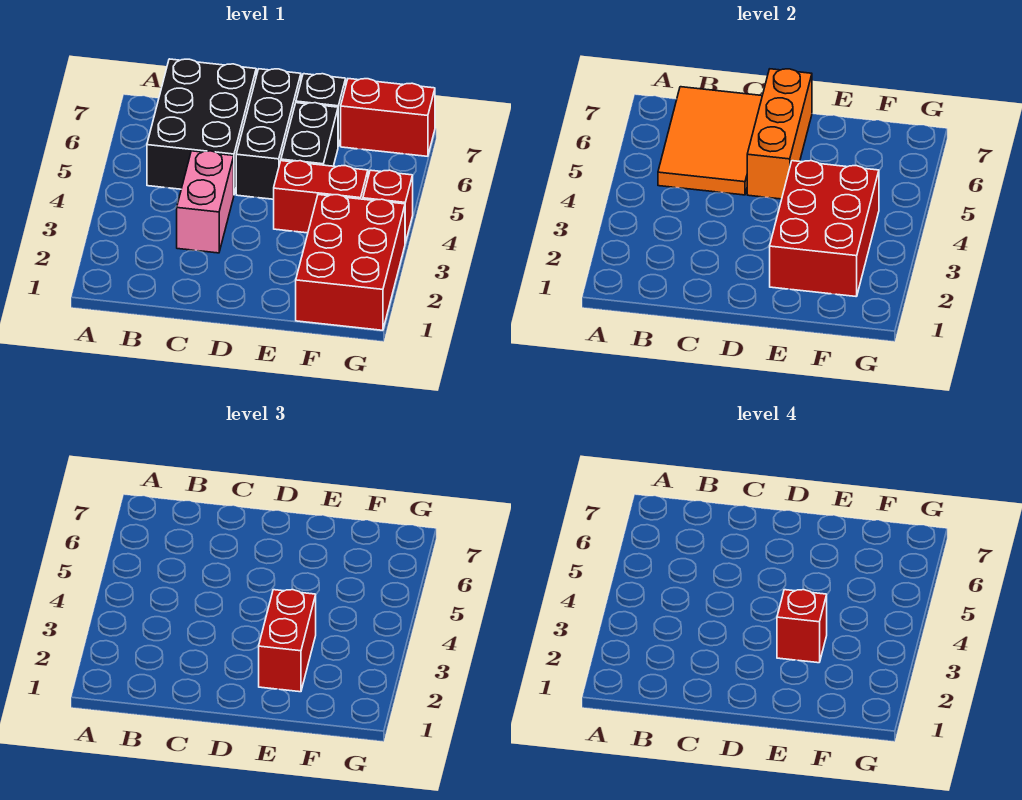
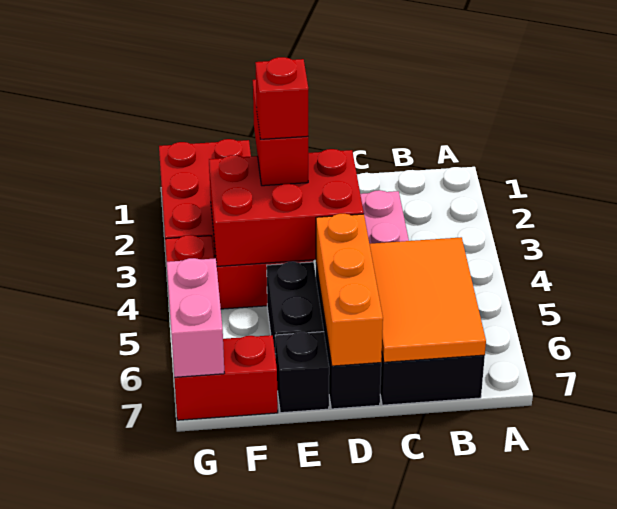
red brick E2:F4 level 2 -> red brick D3:F4 level 2
none -> pink brick G6:G7 level 2

